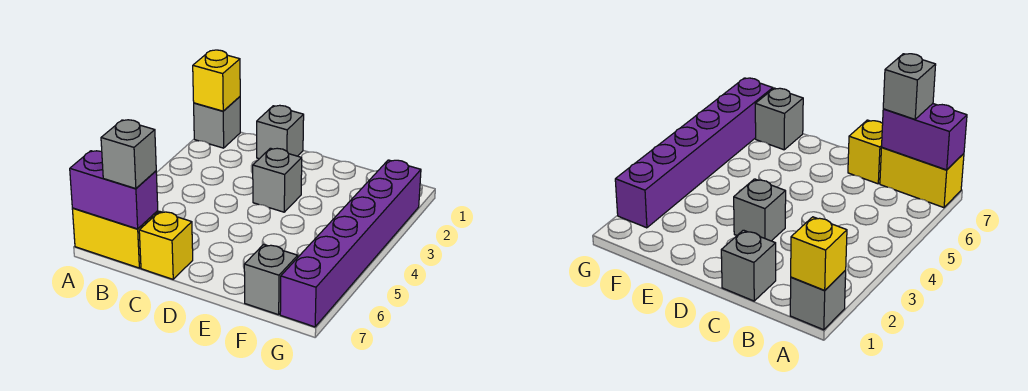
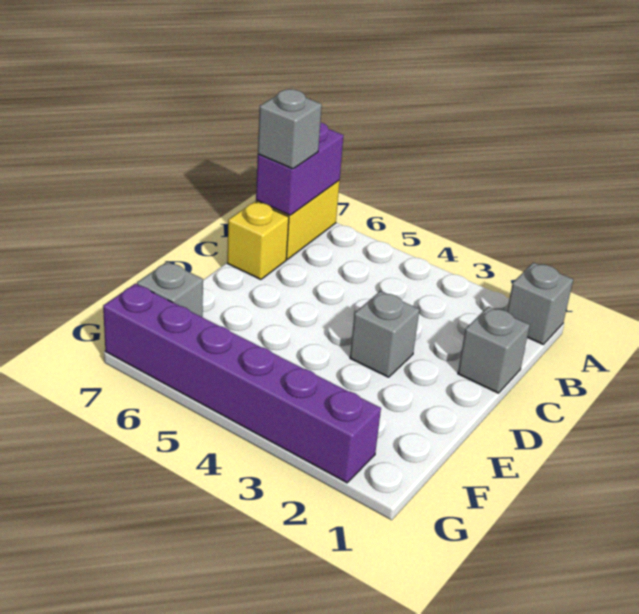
yellow brick A1 level 2 -> none

